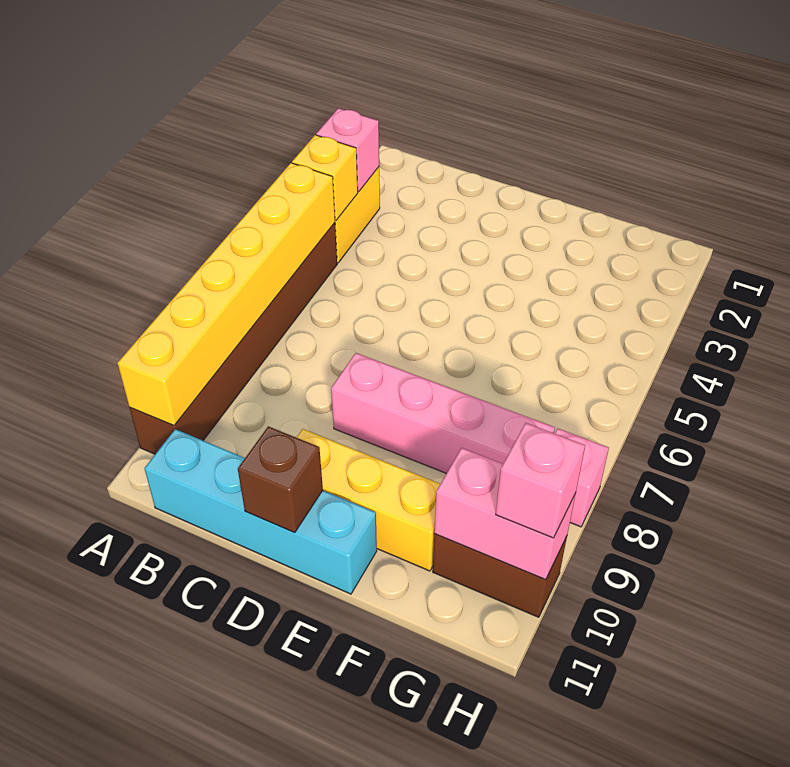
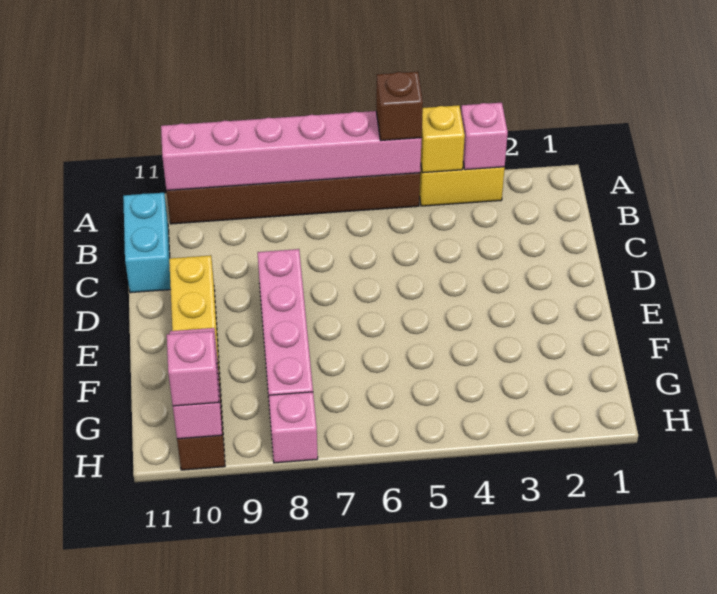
yellow brick A5:A10 level 2 -> pink brick A5:A10 level 2
cyan brick B11:E11 level 1 -> cyan brick B11:C11 level 1
brown brick D11 level 2 -> brown brick A5 level 3

